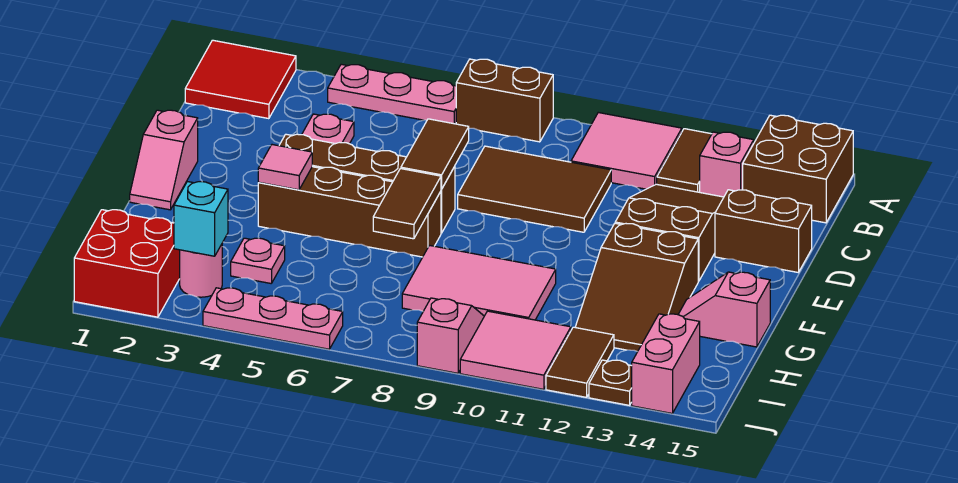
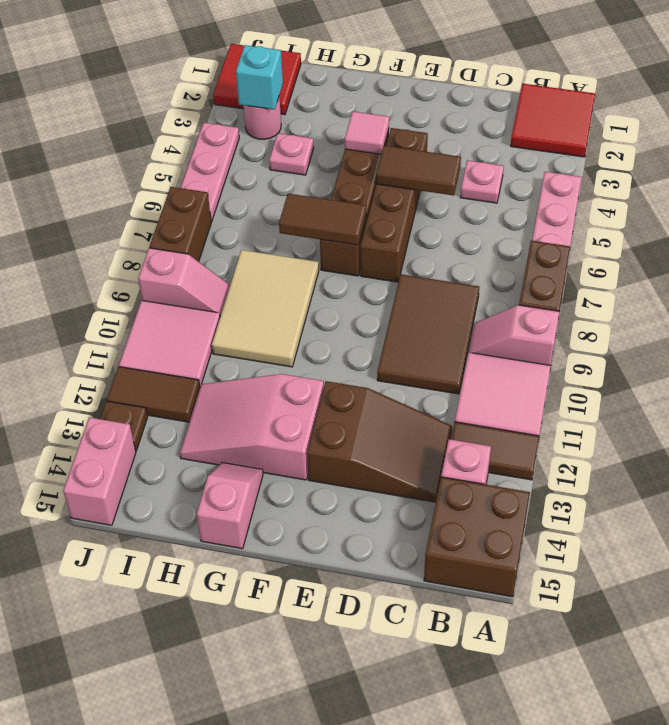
brown tile D7:E7 level 2 -> brown tile D5:E5 level 2
brown brick D14:D15 level 1 -> brown brick J7:J8 level 1
pink slope E1:F1 level 1 top E -> pink slope A9:B9 level 1 top A
brown slope F12:H13 level 1 top F -> pink slope F12:H13 level 1 top F
pink tile G8:H10 level 1 -> tan tile G8:H10 level 1
red brick I1:J2 level 1 -> red tile I1:J2 level 1
pink brick I14:J14 level 1 -> pink brick J14:J15 level 1

